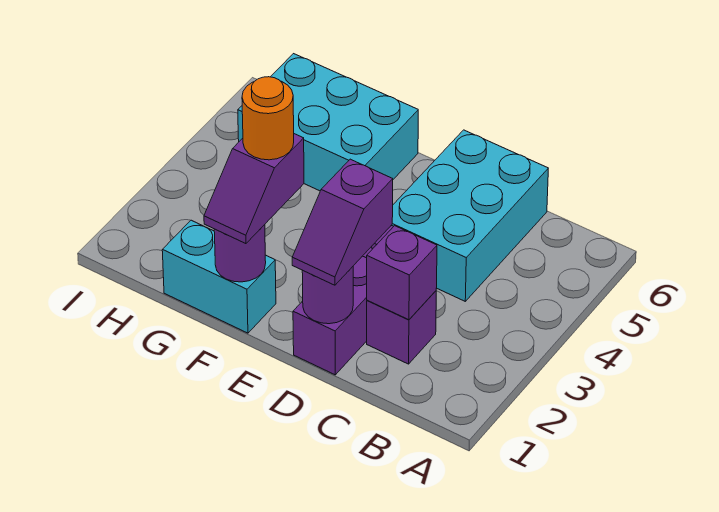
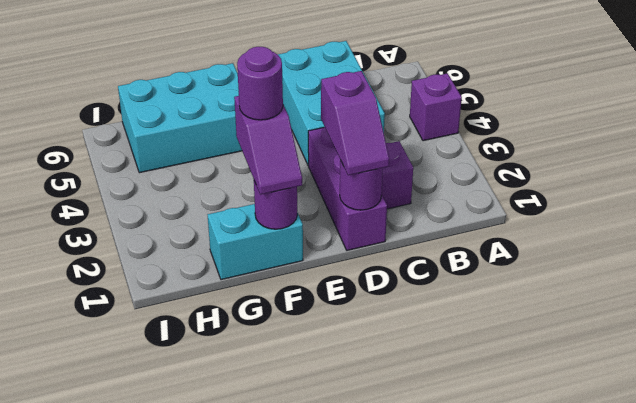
purple brick C2 level 2 -> purple brick A4 level 1
orange round brick F2 level 4 -> purple round brick F2 level 4

